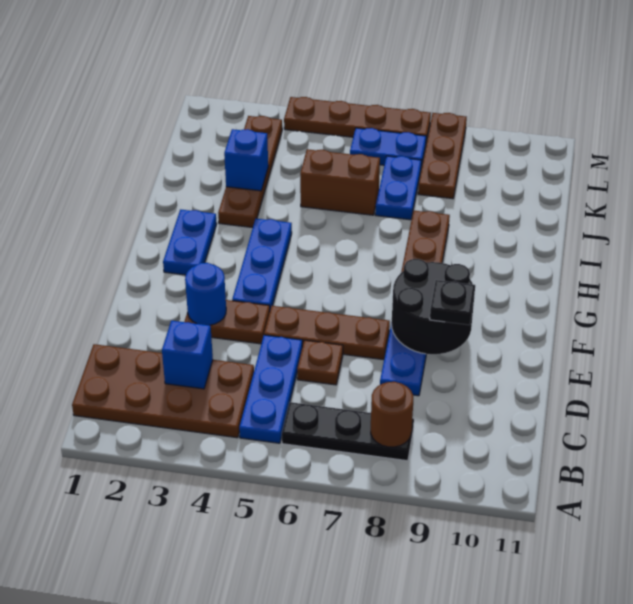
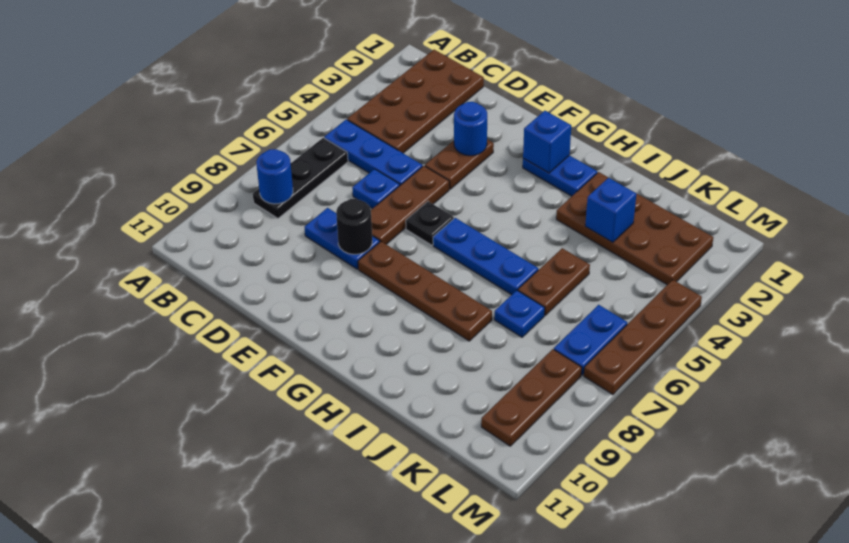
brown round brick B8 level 2 -> blue round brick B8 level 2
blue brick C3 level 2 -> blue brick G2 level 2
brown plate D6 level 1 -> blue plate D6 level 1
black round brick E8:F9 level 2 -> black round brick E8 level 2
black plate E9 level 3 -> black plate F6 level 1
blue plate F4:H4 level 1 -> blue plate G6:I6 level 1
brown plate I3:L3 level 1 -> brown plate I2:L3 level 1
brown brick J5:J6 level 1 -> brown plate J5:J6 level 1
blue plate J7:K7 level 1 -> blue plate J7 level 1
brown plate K8:M8 level 1 -> brown plate L8:L10 level 1

